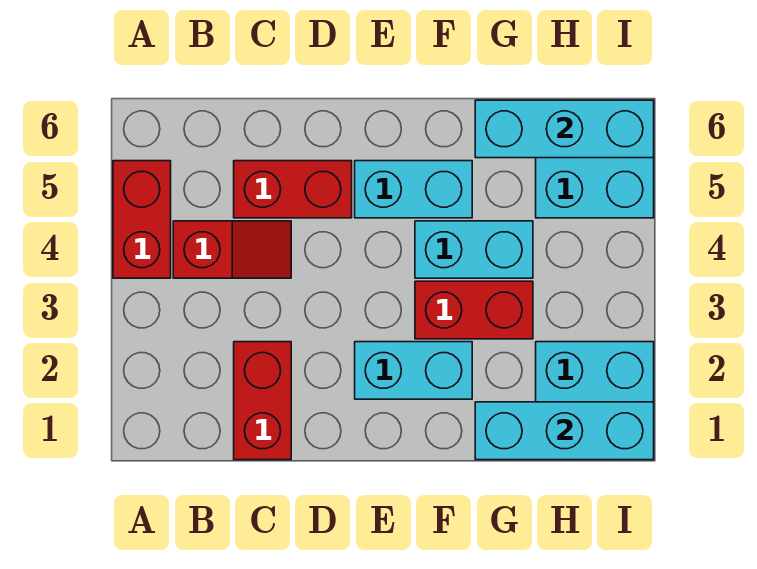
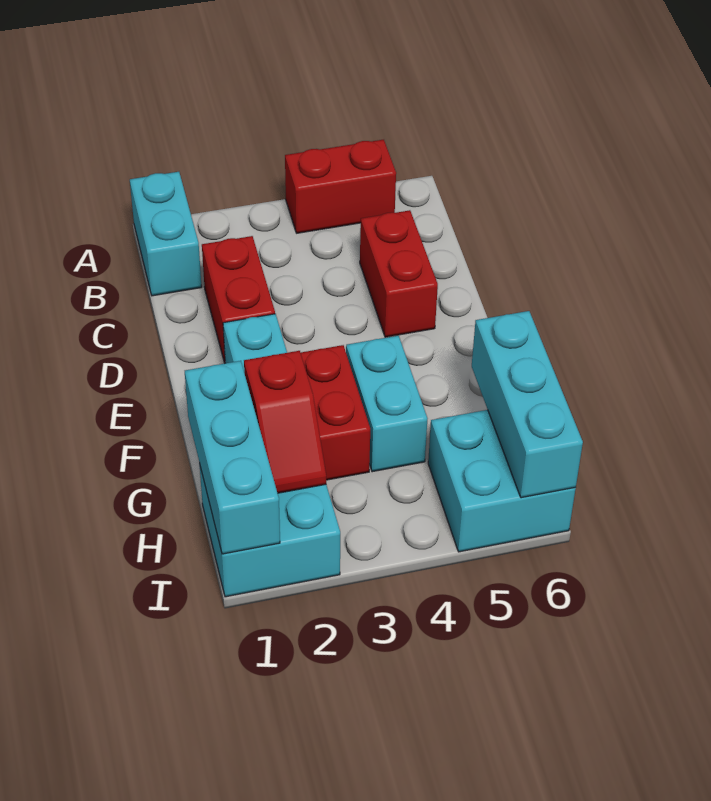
red slope B4:C4 level 1 top B -> red slope G2:H2 level 2 top G
red brick C1:C2 level 1 -> red brick C2:D2 level 1
cyan brick E5:F5 level 1 -> cyan brick A1:B1 level 1

